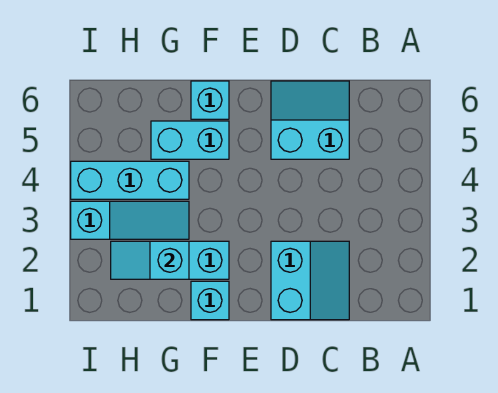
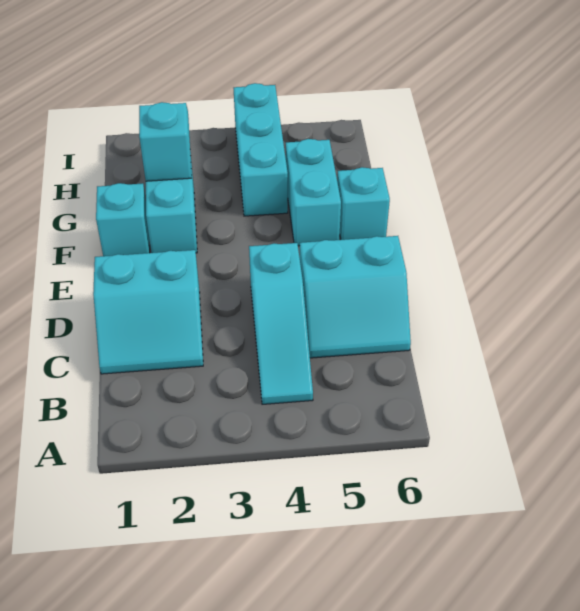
cyan slope C5:D6 level 1 top 5 -> cyan slope C5:D6 level 1 top D
cyan slope G3:I3 level 1 top I -> cyan slope B4:D4 level 1 top D

